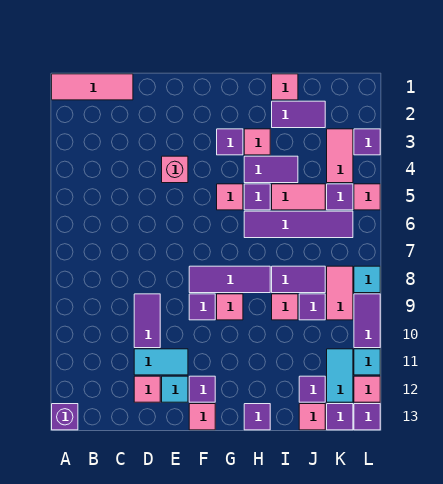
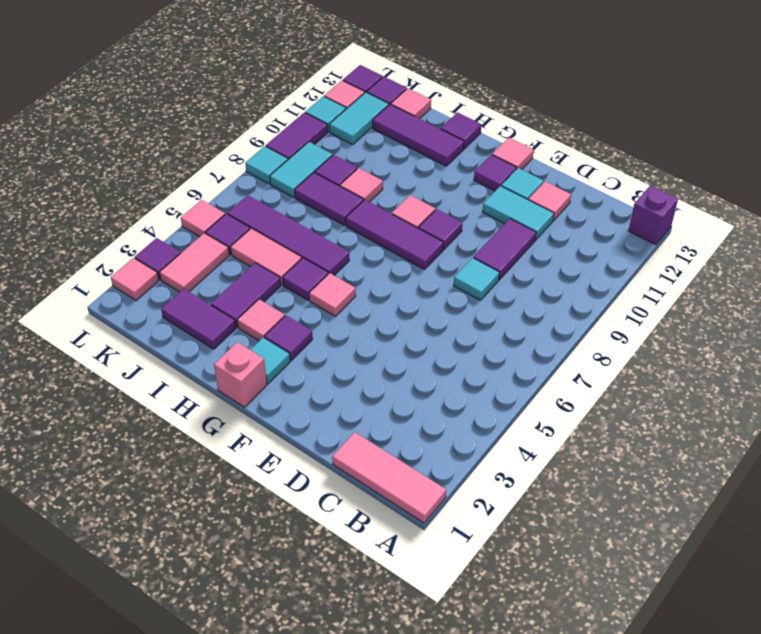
none -> cyan tile D8 level 1
pink brick E4 level 1 -> pink brick G1 level 1
none -> cyan tile G2 level 1
purple tile H4:I4 level 1 -> purple tile I3:I4 level 1
pink tile I1 level 1 -> pink tile L2 level 1
purple tile J12 level 1 -> purple tile H12:J12 level 1
pink tile K8:K9 level 1 -> cyan tile K8:K9 level 1

